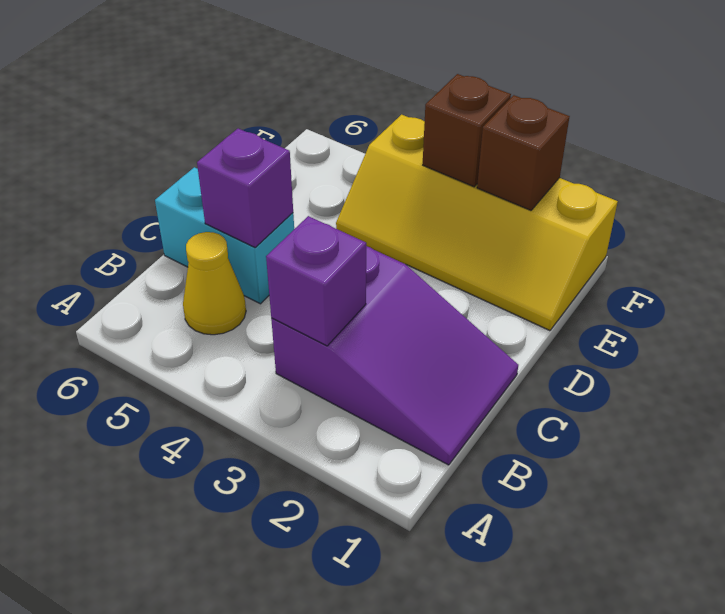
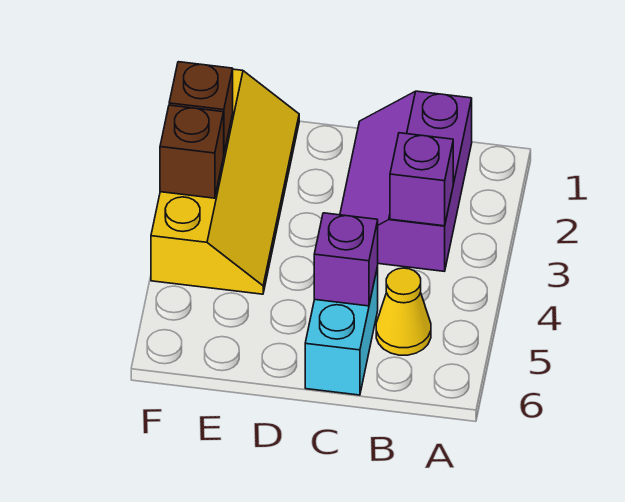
purple slope B1:C3 level 1 top 3 -> purple slope B1:C3 level 1 top B

